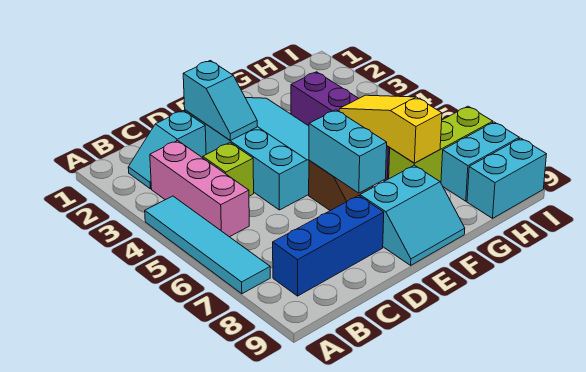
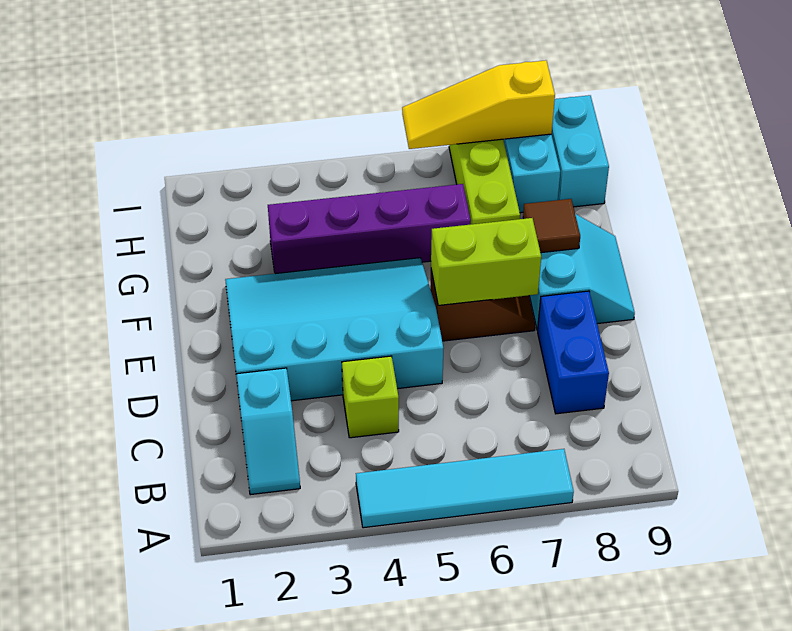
pink brick B3:B5 level 1 -> none
blue brick B8:D8 level 1 -> blue brick C8:D8 level 1
cyan slope D2:D3 level 2 top 2 -> none
cyan brick E6:E7 level 2 -> lime brick E6:E7 level 2
none -> brown tile F8 level 2
yellow slope G5:G7 level 2 top 7 -> yellow slope I6:I8 level 2 top 8

